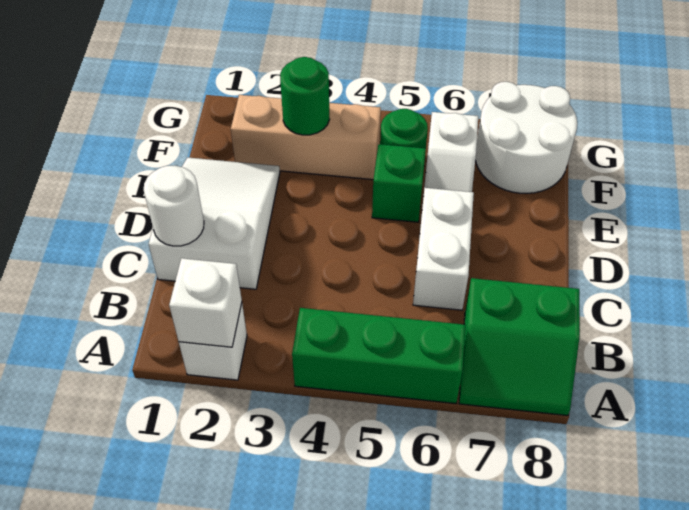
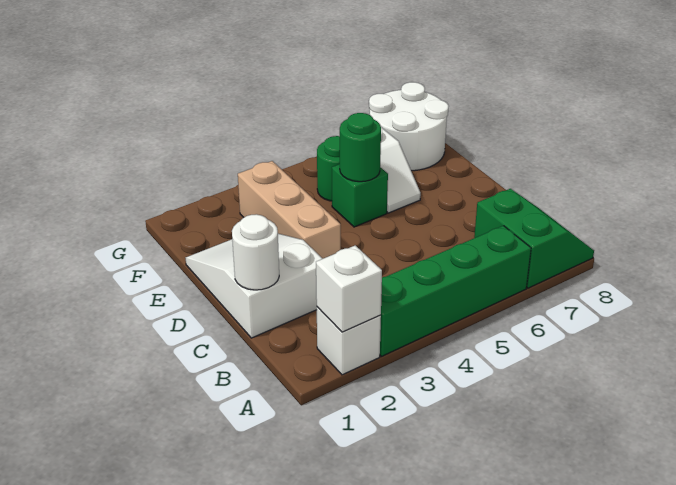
green brick A4:A6 level 1 -> green brick A3:A6 level 1
green slope A7:B8 level 1 top B -> green slope A7:B8 level 1 top 7
white brick C6:D6 level 1 -> none
tan brick F2:F4 level 1 -> tan brick D3:F3 level 1
green round brick F3 level 2 -> green round brick E5 level 2

